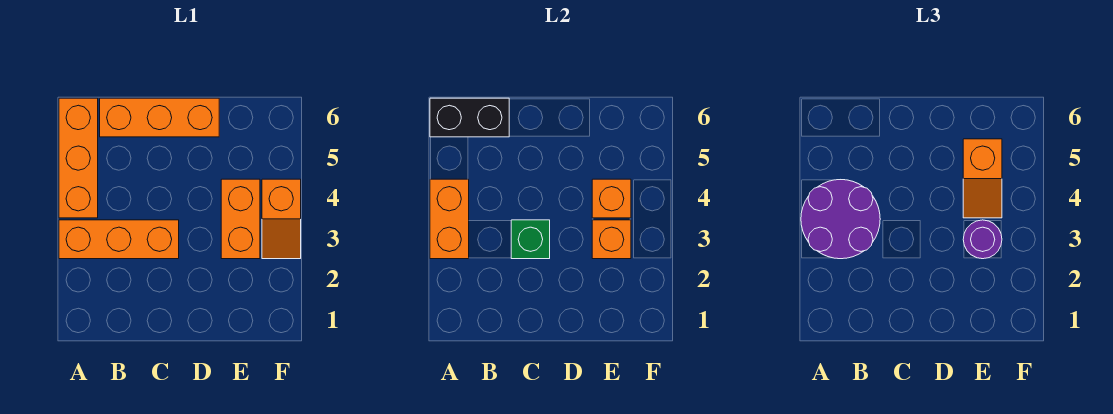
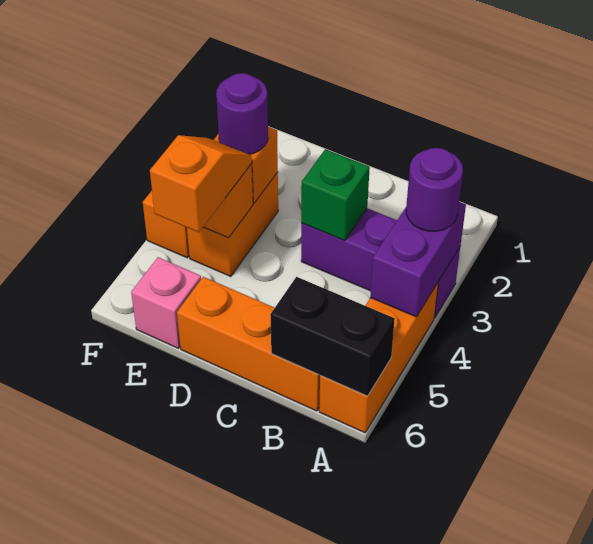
orange brick A3:C3 level 1 -> purple brick A3:C3 level 1
orange brick A3:A4 level 2 -> purple brick A3:A4 level 2
purple round brick A3:B4 level 3 -> purple round brick A3 level 3
none -> pink brick E6 level 1

